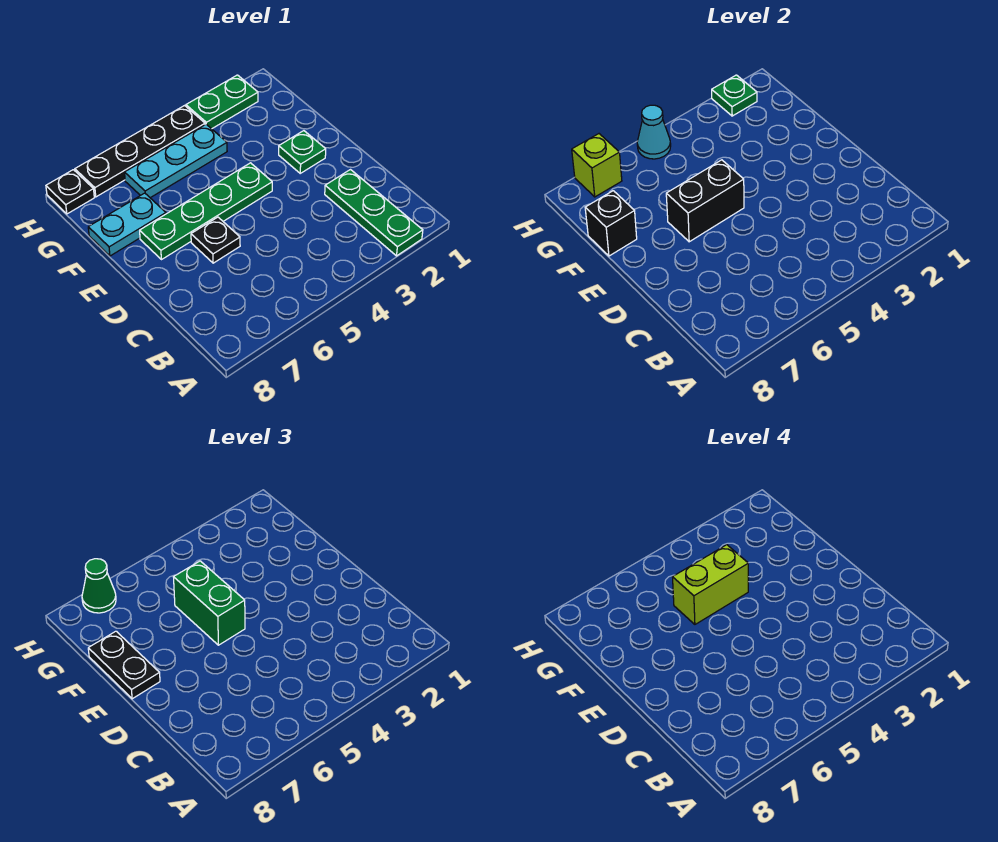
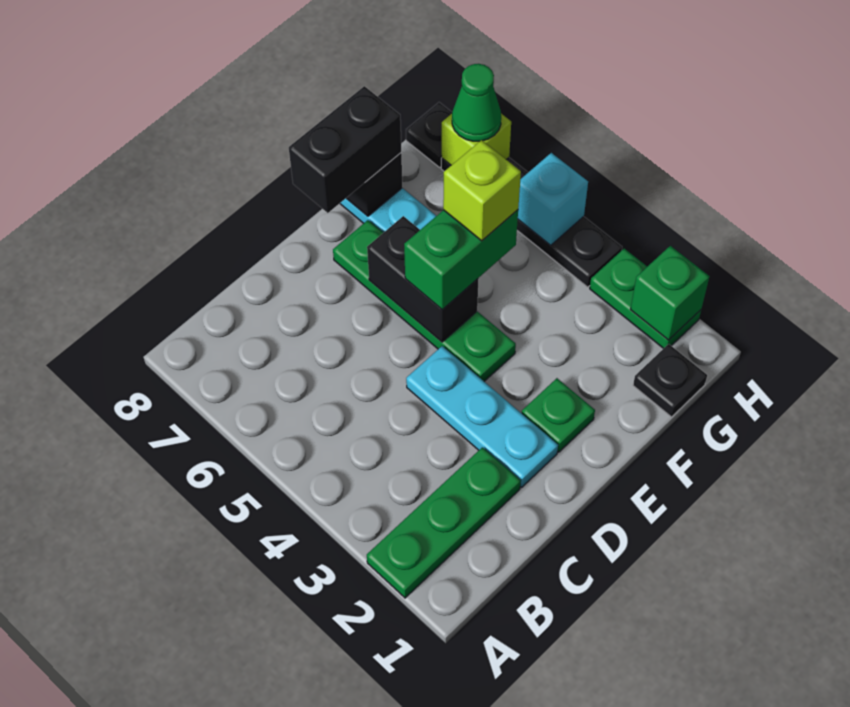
black plate D6 level 1 -> black plate G1 level 1
black plate E8:F8 level 3 -> black brick E8:F8 level 3
lime brick F4:F5 level 4 -> lime brick F5 level 4
cyan plate G4:G6 level 1 -> cyan plate D2:D4 level 1
green plate H2 level 2 -> green brick H2 level 2
cyan cone H5 level 2 -> cyan brick H5 level 2

